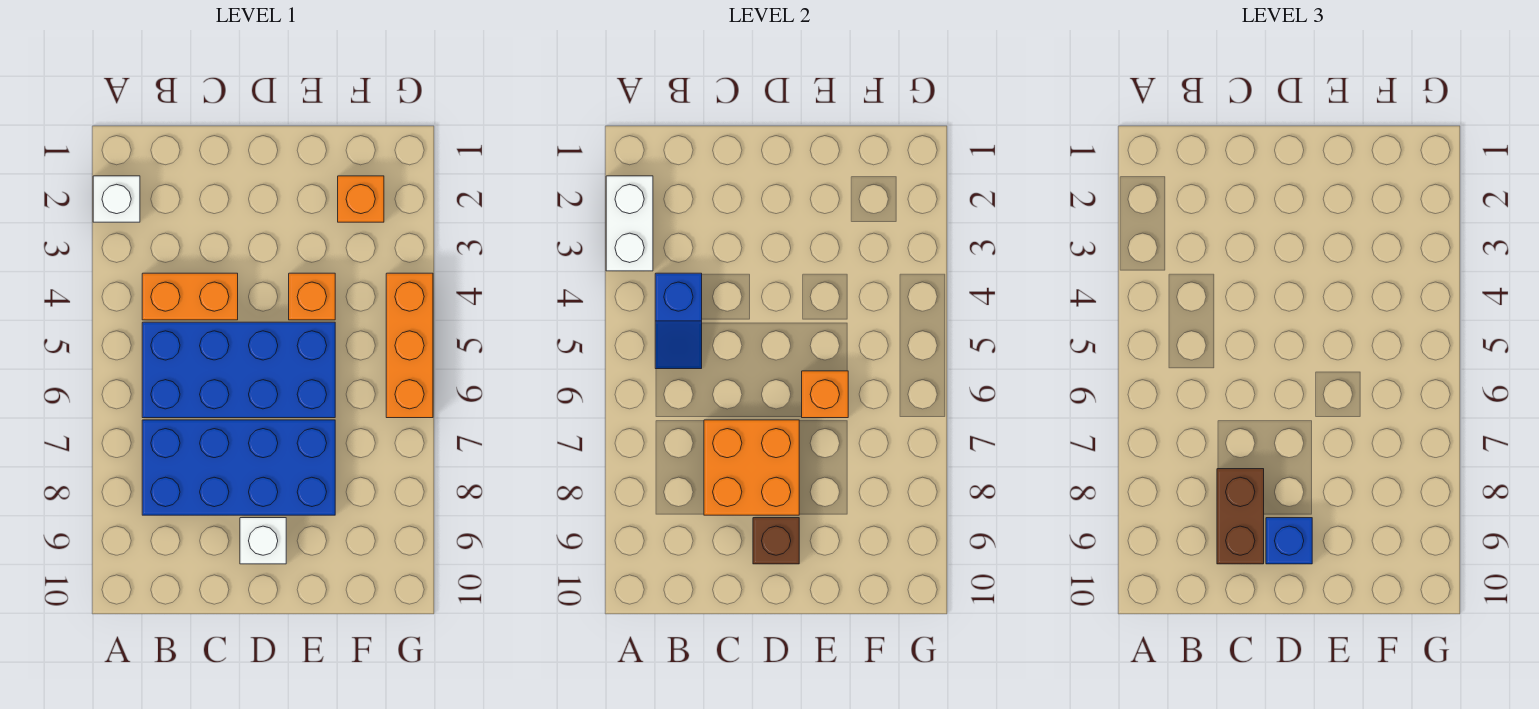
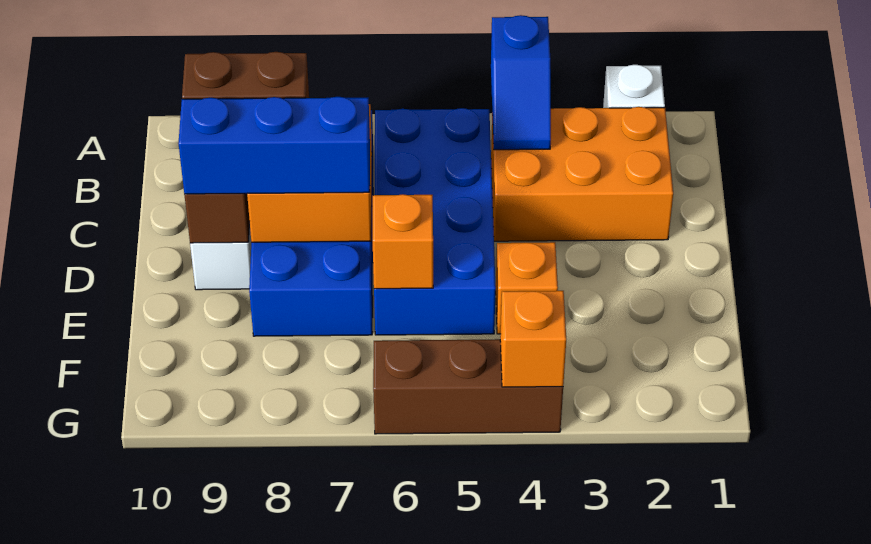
white brick A2:A3 level 2 -> none
orange brick B4:C4 level 1 -> orange brick B2:C4 level 1
blue slope B4:B5 level 2 top 4 -> blue slope A4:B4 level 2 top A
blue brick D9 level 3 -> blue brick D7:D9 level 3
orange brick F2 level 1 -> orange brick G4 level 2
orange brick G4:G6 level 1 -> brown brick G4:G6 level 1

